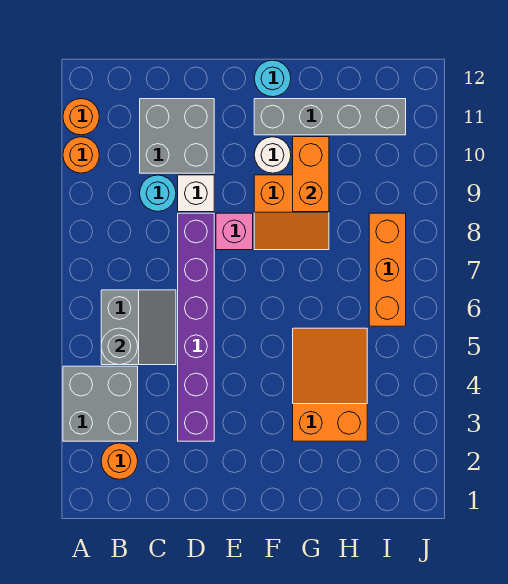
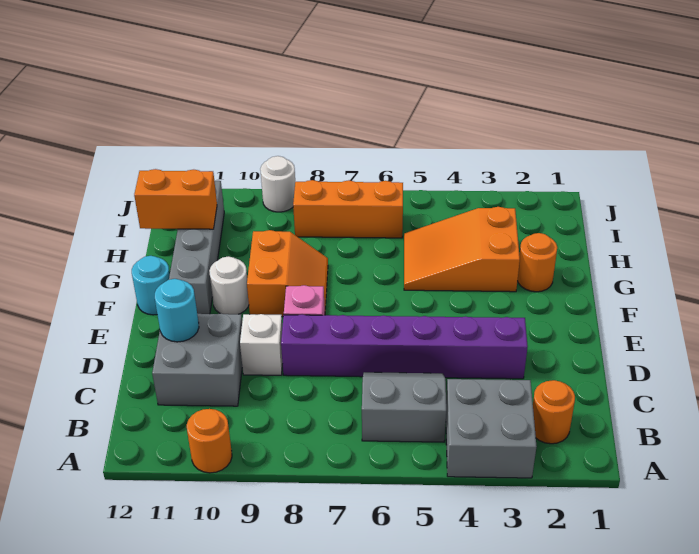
orange round brick A11 level 1 -> orange round brick G2 level 1
grey round brick B5 level 2 -> none
cyan round brick C9 level 1 -> cyan round brick D11 level 2
orange brick G9:G10 level 2 -> orange brick H11:H12 level 2
none -> white round brick J9 level 1

